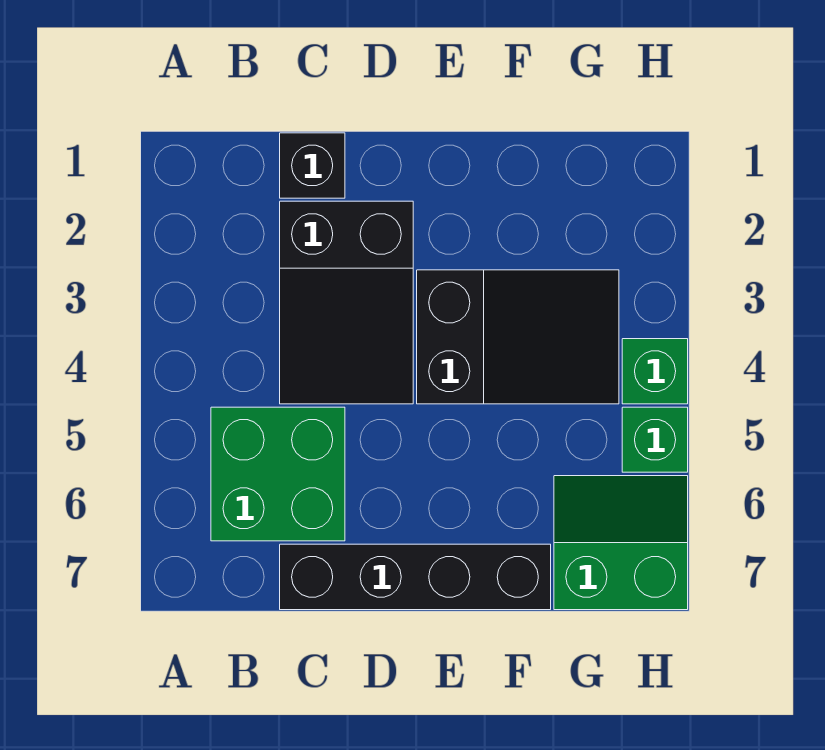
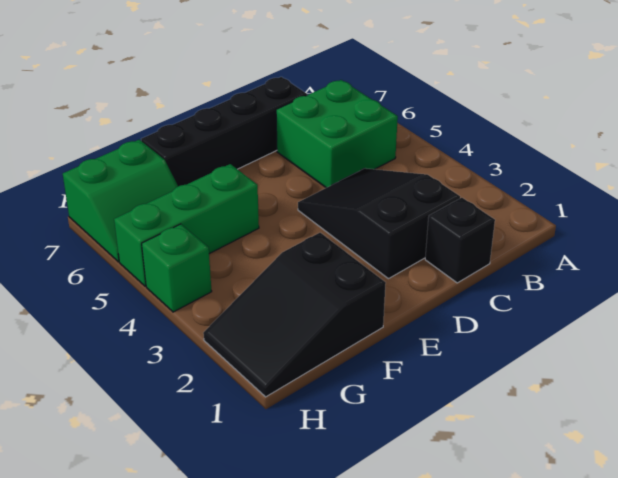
black slope E3:G4 level 1 top E -> black slope F1:H2 level 1 top F
green brick H5 level 1 -> green brick F5:H5 level 1

